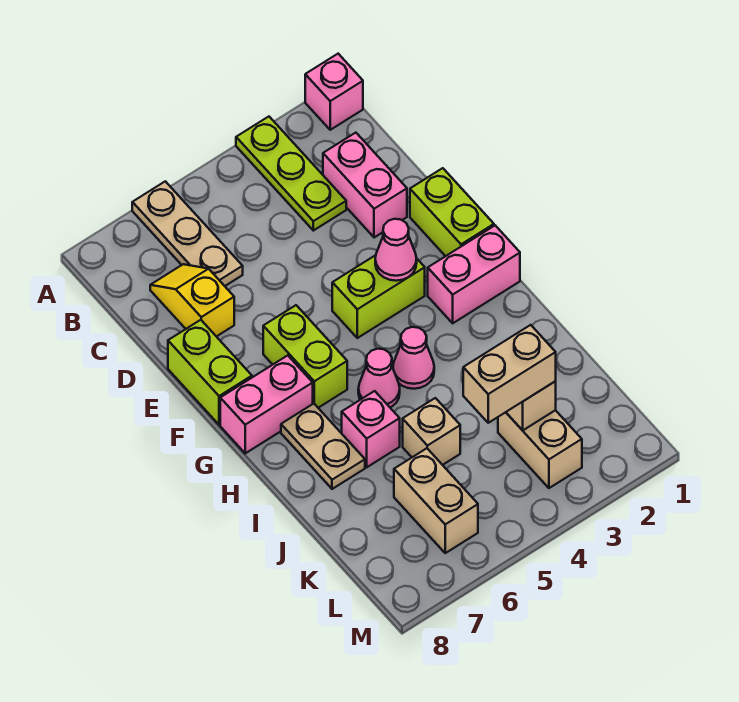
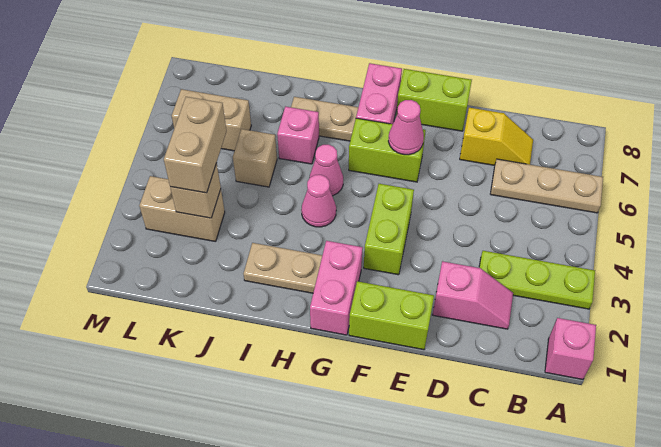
pink brick C2:D2 level 1 -> pink slope C2:D2 level 1 top D
pink cone F3 level 2 -> pink cone F6 level 2
none -> tan plate H2:I2 level 1

